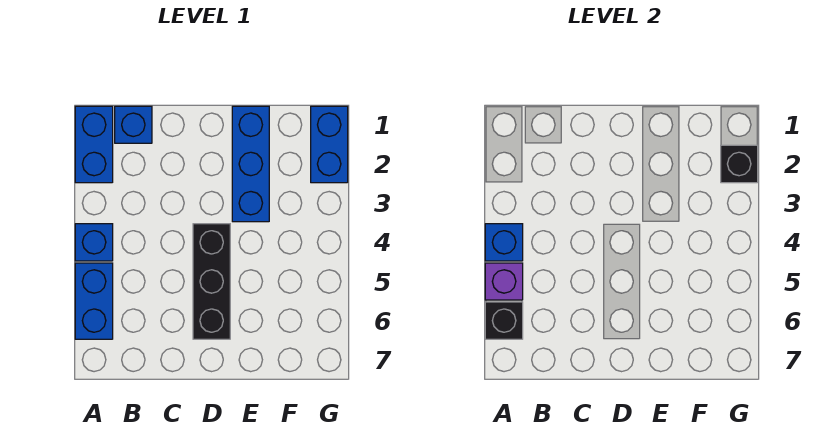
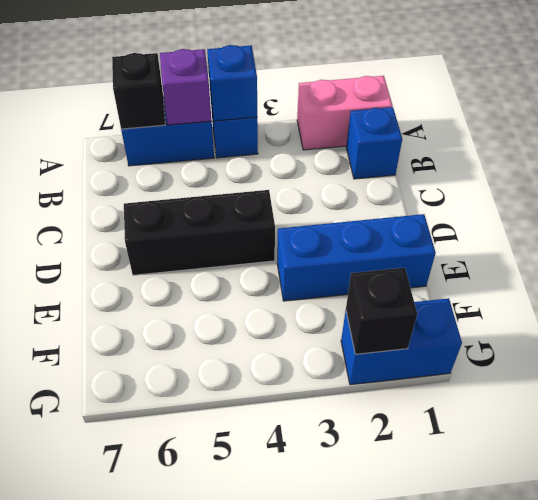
blue brick A1:A2 level 1 -> pink brick A1:A2 level 1

